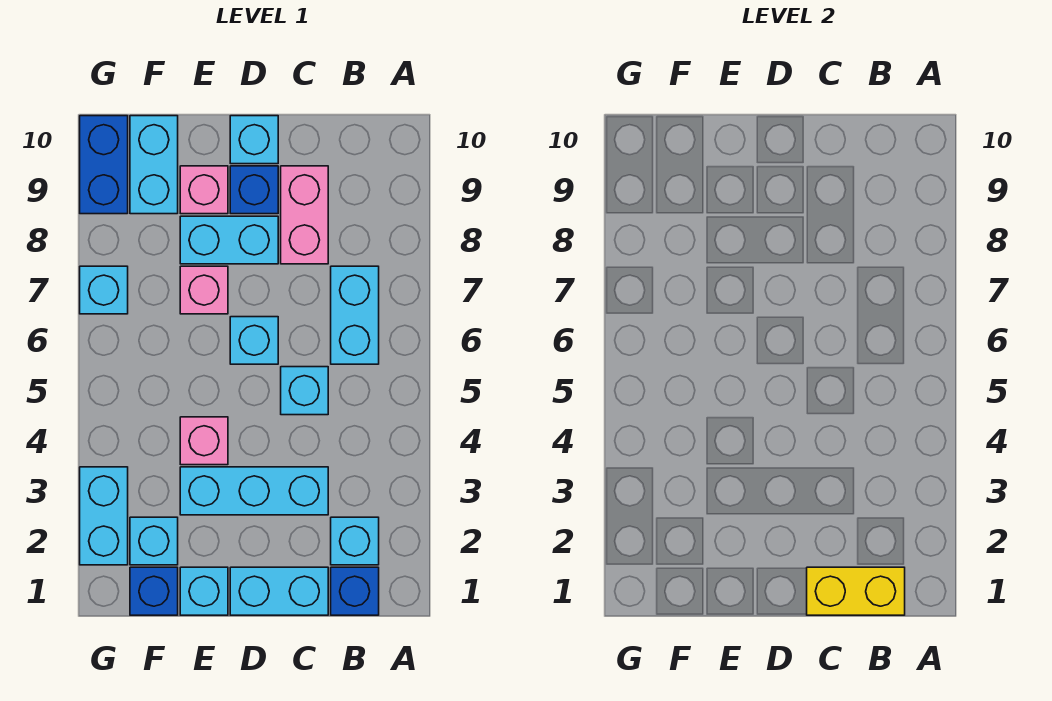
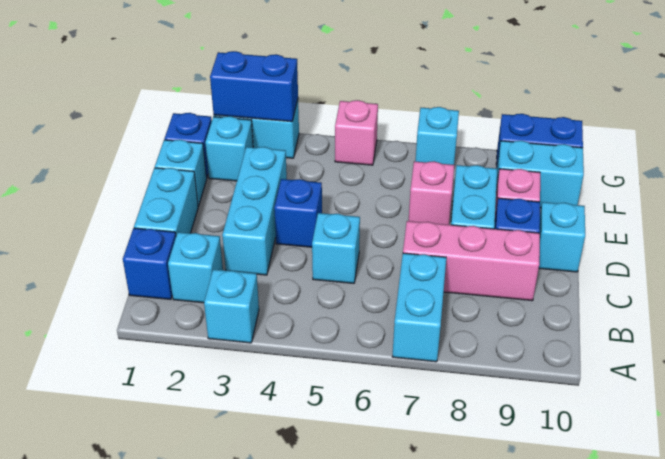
yellow brick B1:C1 level 2 -> none
cyan brick B6:B7 level 1 -> cyan brick A7:B7 level 1
pink brick C8:C9 level 1 -> pink brick C7:C9 level 1
none -> blue brick D4 level 1
cyan brick D6 level 1 -> cyan brick A3 level 1
pink brick E4 level 1 -> pink brick G5 level 1
none -> blue brick G2:G3 level 2

